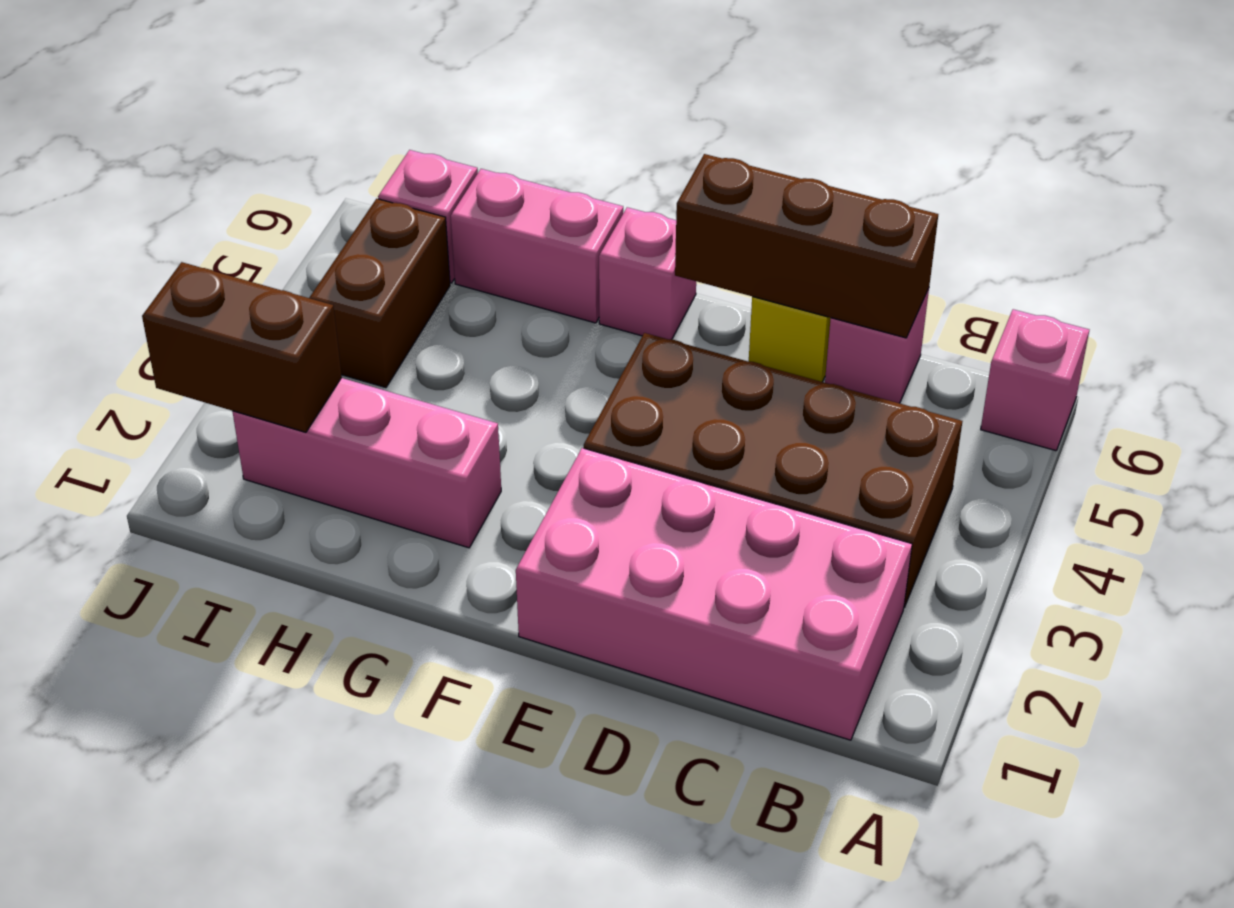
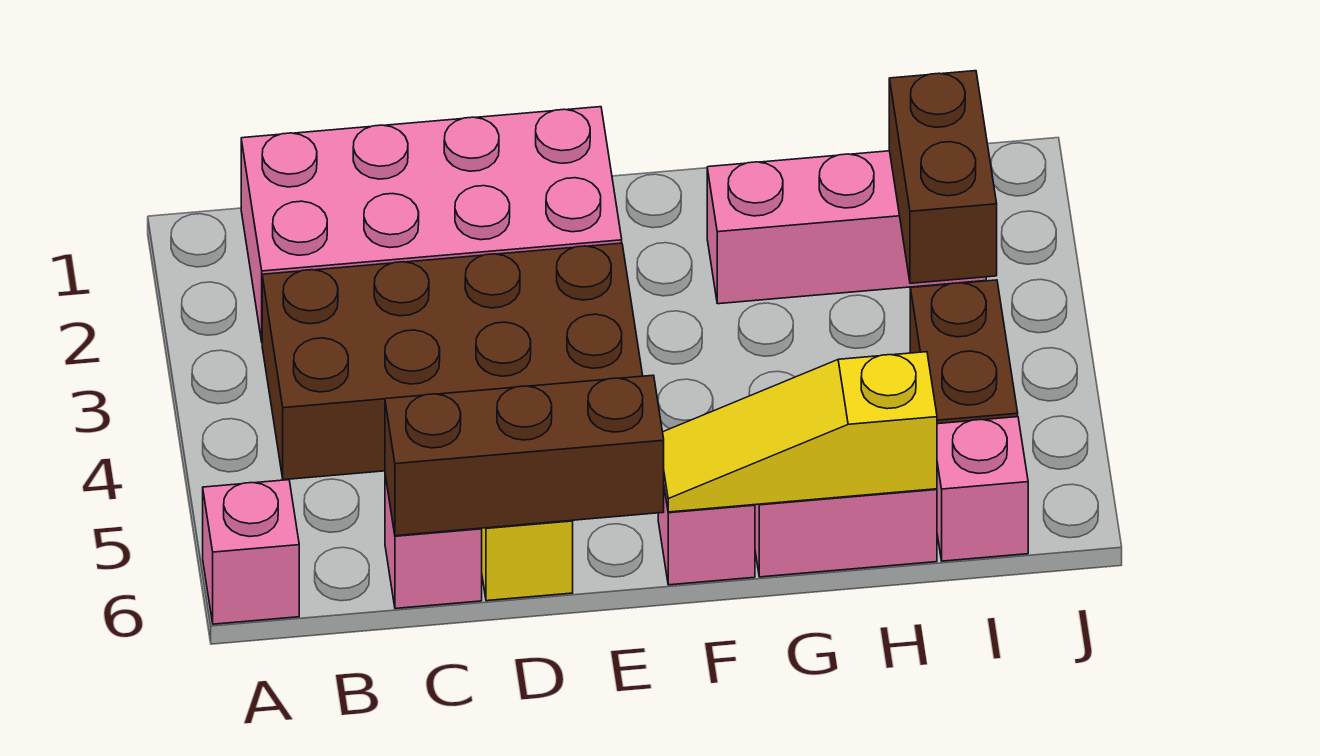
none -> yellow slope F6:H6 level 2 top H
brown brick I2:J2 level 2 -> brown brick I2:I3 level 2

